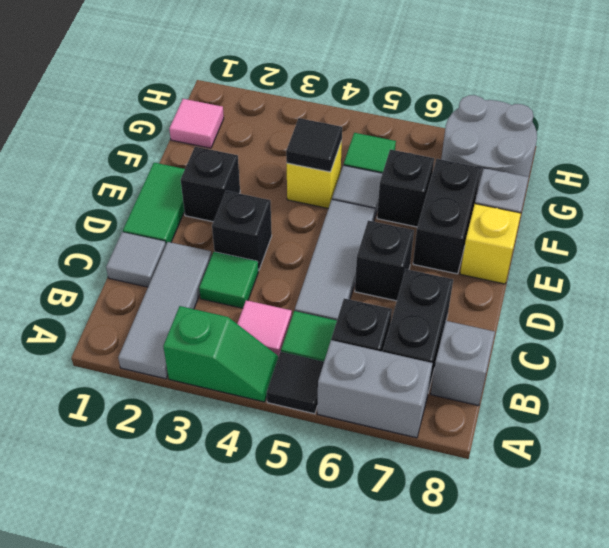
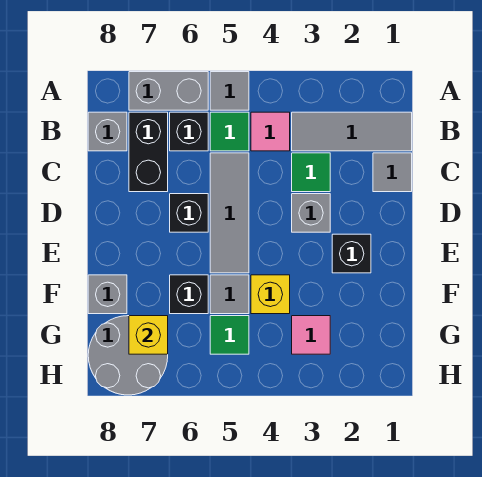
grey tile A2:C2 level 1 -> grey tile B1:B3 level 1
green slope A3:A4 level 1 top 3 -> none
black tile A5 level 1 -> grey tile A5 level 1
green tile D1:E1 level 1 -> none
black brick D3 level 1 -> grey brick D3 level 1
black brick E7:F7 level 1 -> none
yellow brick E8 level 1 -> yellow brick G7 level 2
black tile F4 level 2 -> none
pink tile G1 level 1 -> pink tile G3 level 1

